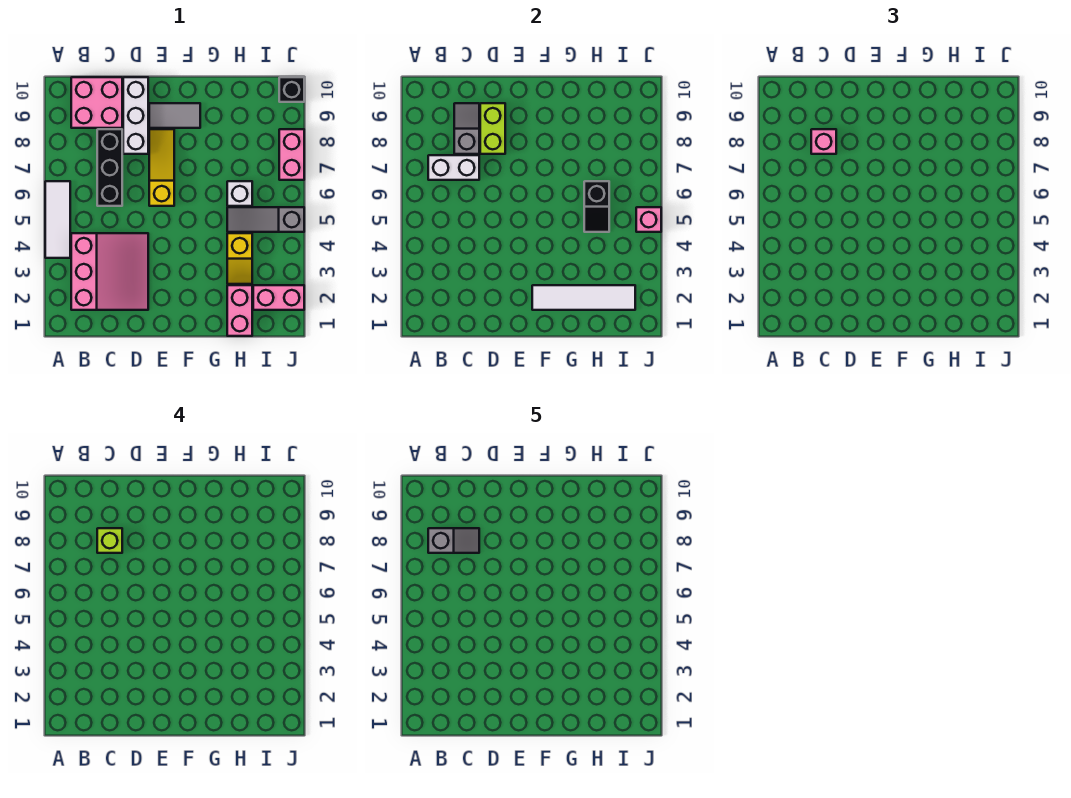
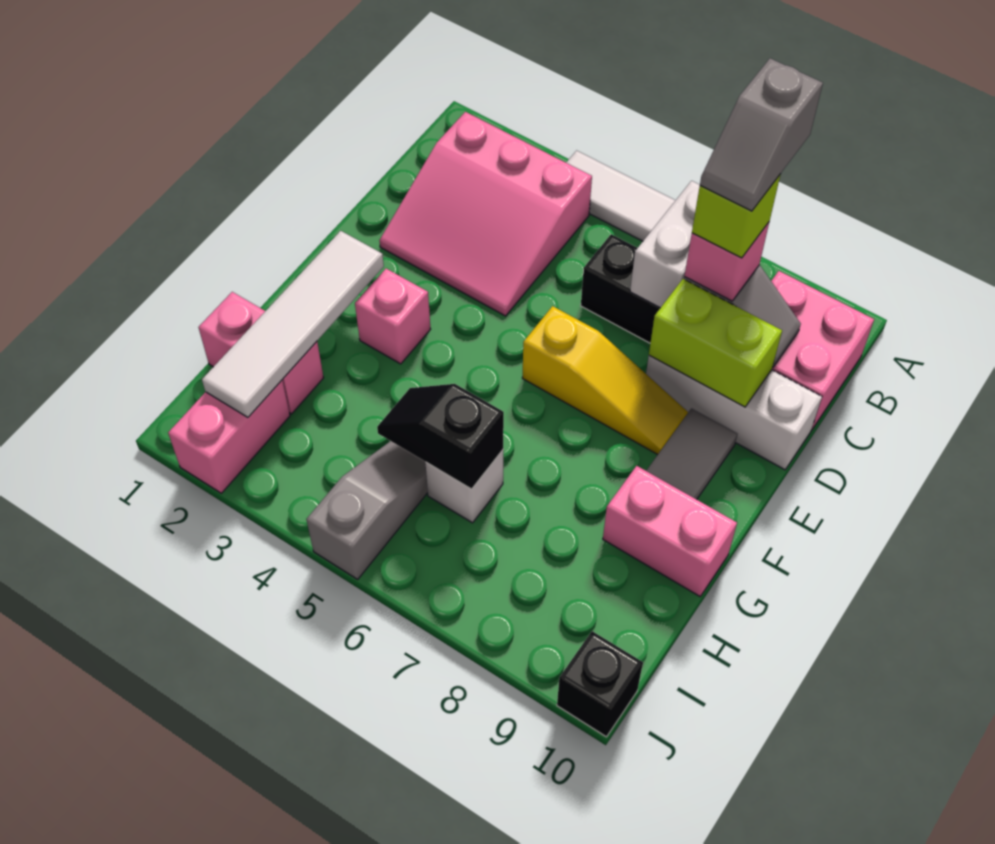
yellow slope H3:H4 level 1 top 4 -> none
pink brick J5 level 2 -> pink brick F3 level 1
pink brick J7:J8 level 1 -> pink brick G9:G10 level 1

